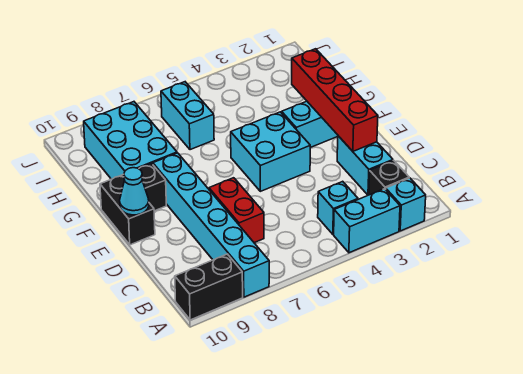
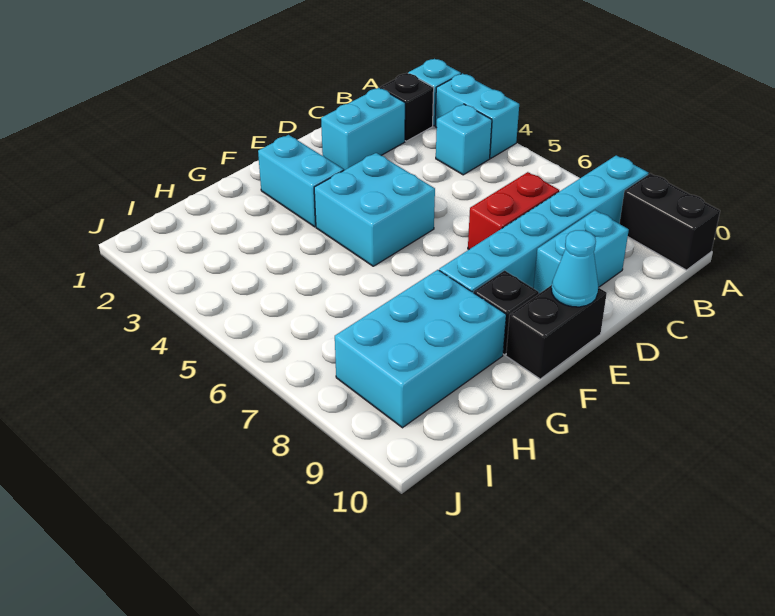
red brick D2:G2 level 2 -> none
cyan brick H6:I6 level 1 -> cyan brick C9:D9 level 1

